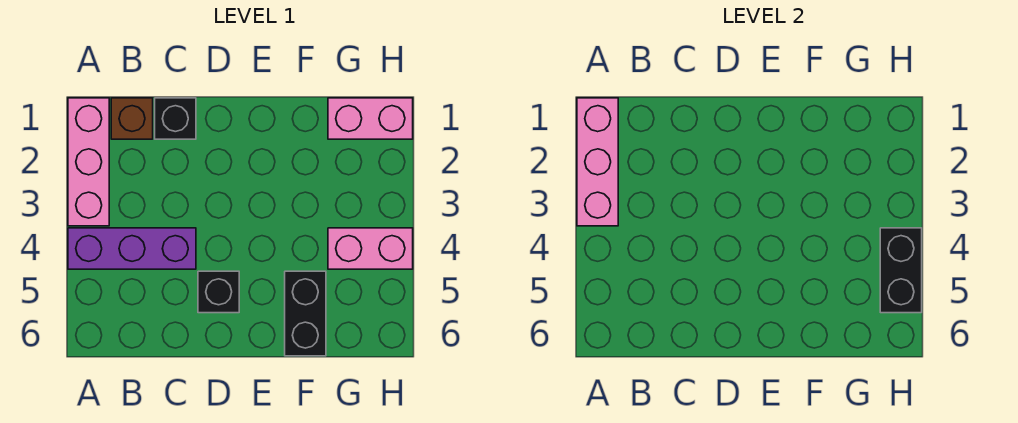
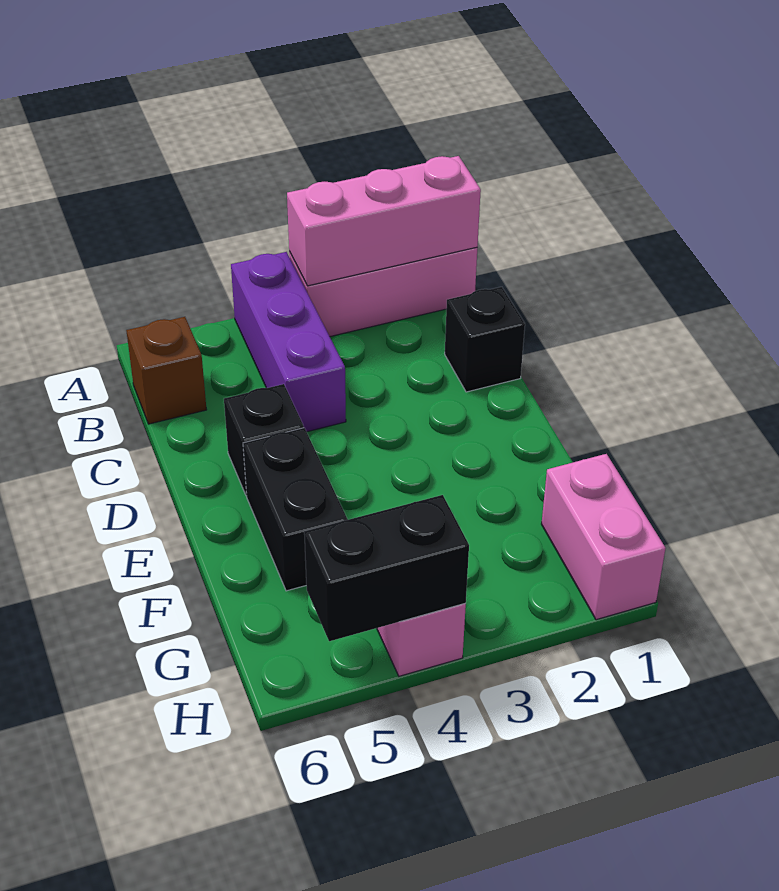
brown brick B1 level 1 -> brown brick B6 level 1
black brick F5:F6 level 1 -> black brick E5:F5 level 1

